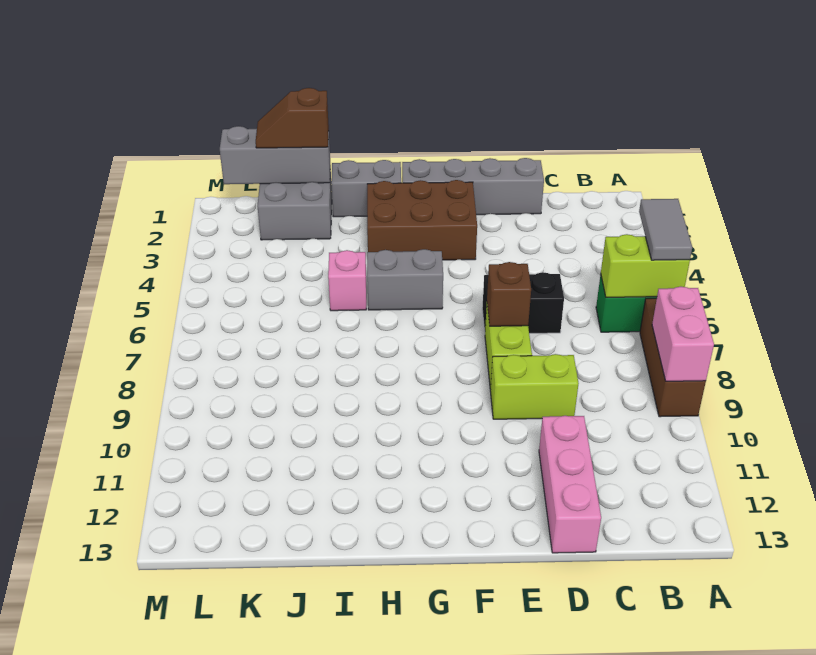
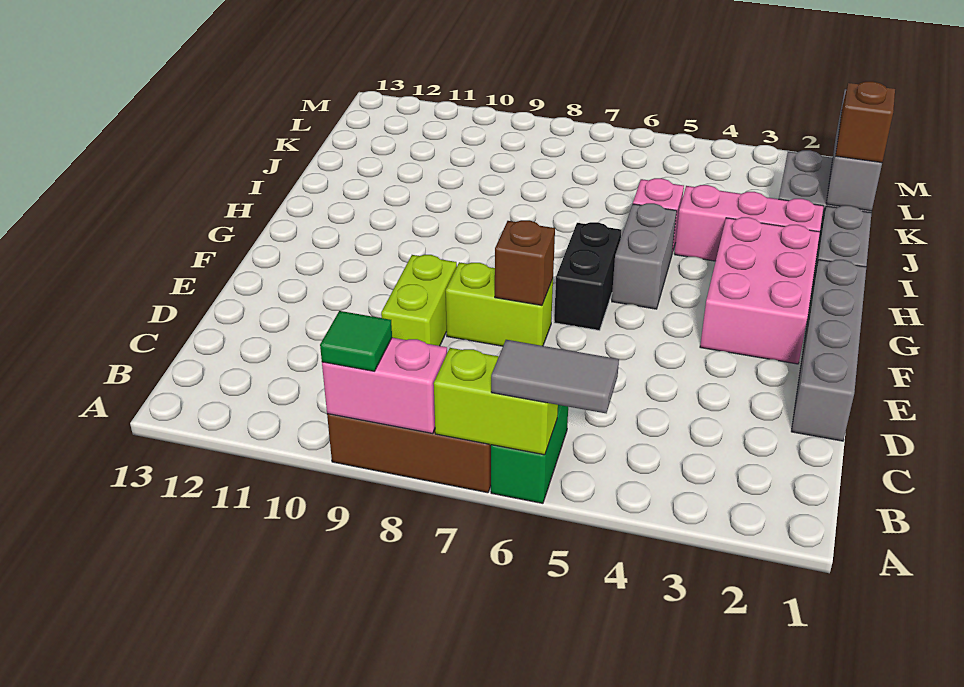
lime brick A6:B6 level 2 -> lime brick A6:A7 level 2
none -> green tile A9 level 3
black brick D6:E6 level 1 -> black brick F6:G6 level 1
pink brick D11:D13 level 1 -> pink brick I2:I4 level 1
brown brick F2:H3 level 1 -> pink brick F2:H3 level 1

